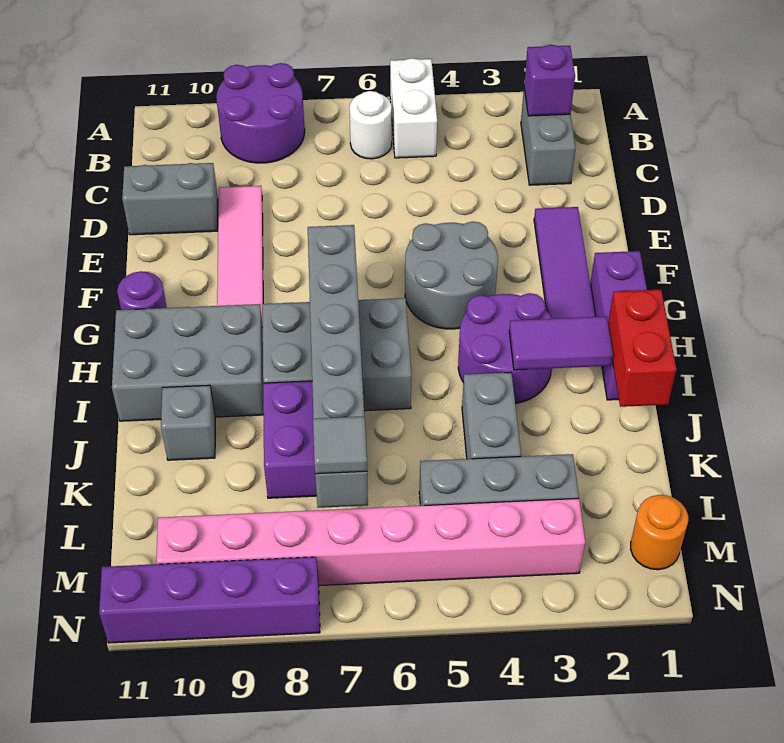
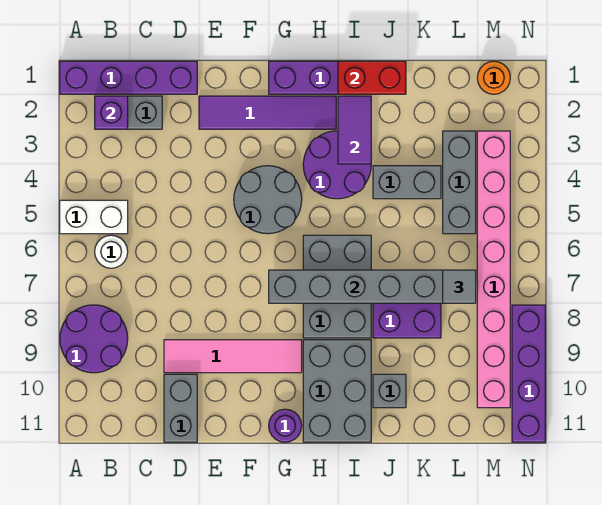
none -> purple brick A1:D1 level 1

